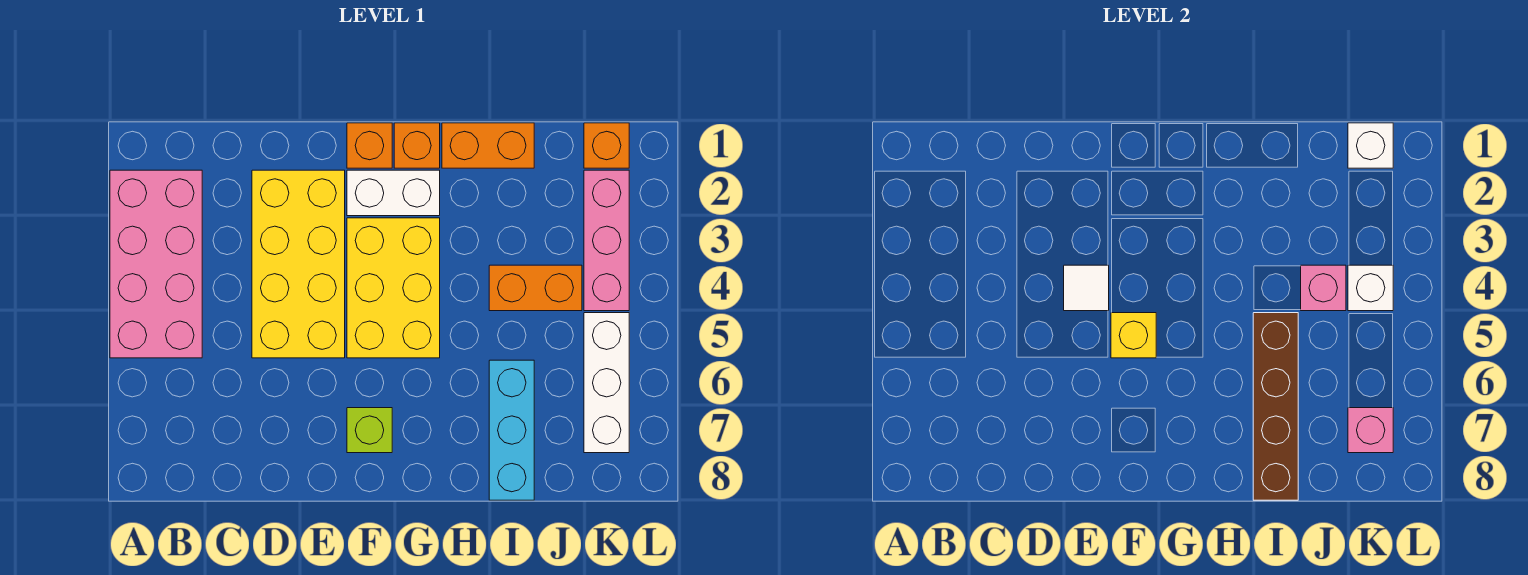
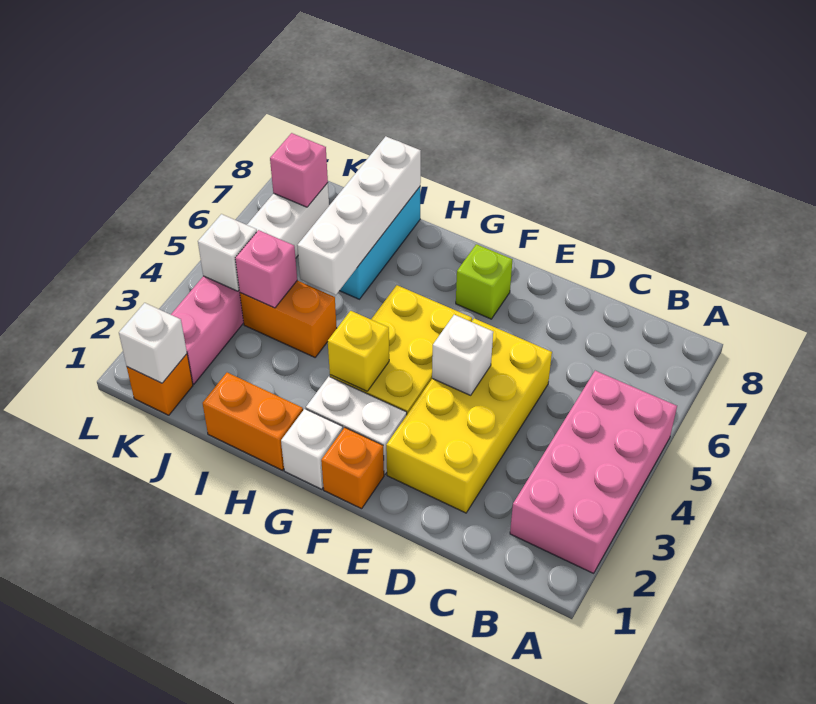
white tile E4 level 2 -> white brick E4 level 2
yellow brick F5 level 2 -> yellow brick G3 level 2
orange brick G1 level 1 -> white brick G1 level 1
brown brick I5:I8 level 2 -> white brick I5:I8 level 2

